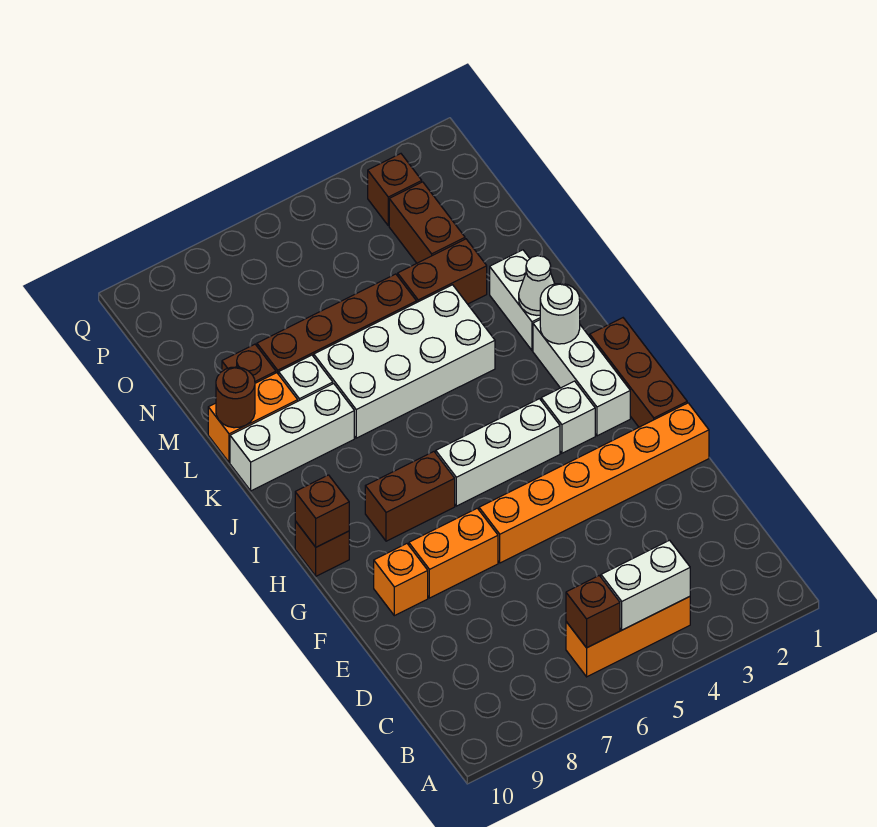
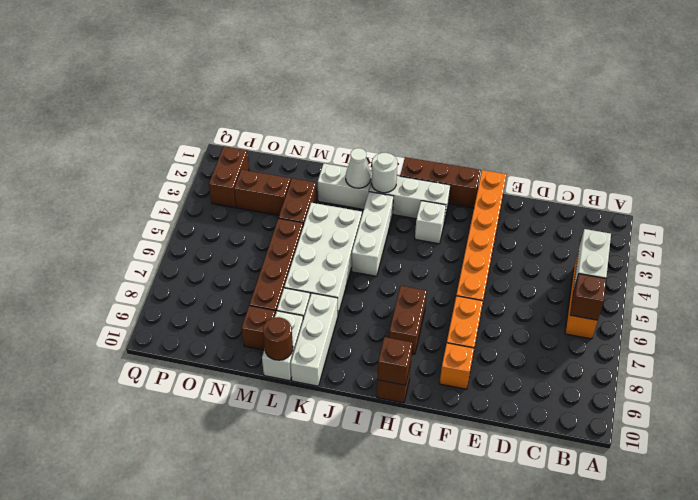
white brick H4:H6 level 1 -> white brick J3:J5 level 1
orange brick L9:L10 level 1 -> white brick L9:L10 level 1
brown brick P3 level 1 -> brown brick P2:P3 level 1

